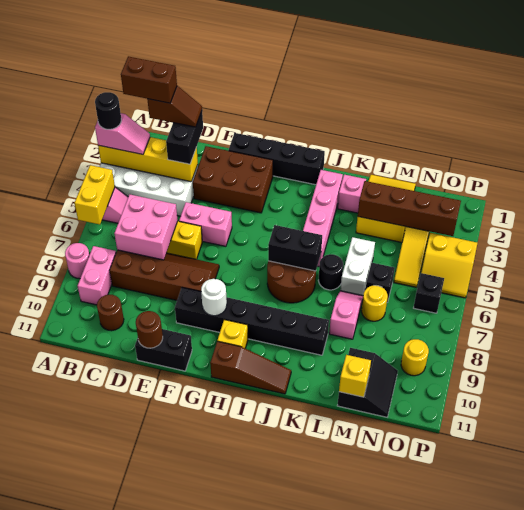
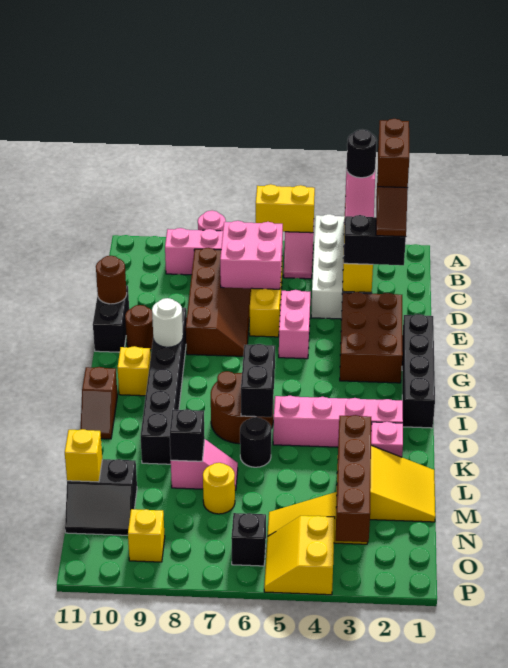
brown round brick C10 level 1 -> brown round brick F10 level 1
brown slope H11:J11 level 1 top H -> brown slope I11:J11 level 1 top I
white brick L5:L6 level 1 -> none
black brick M6 level 1 -> black brick L8 level 2
yellow round brick O9 level 1 -> yellow brick O9 level 1

